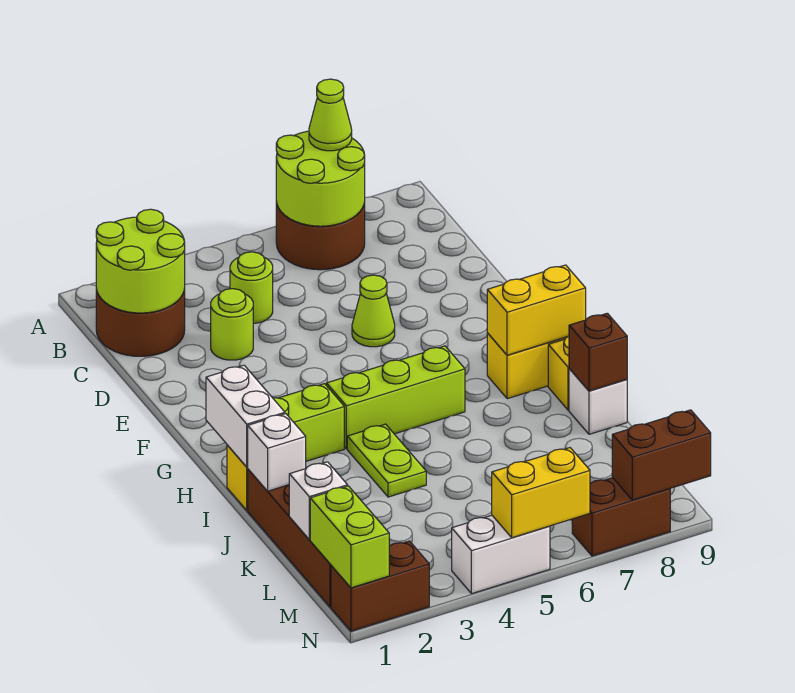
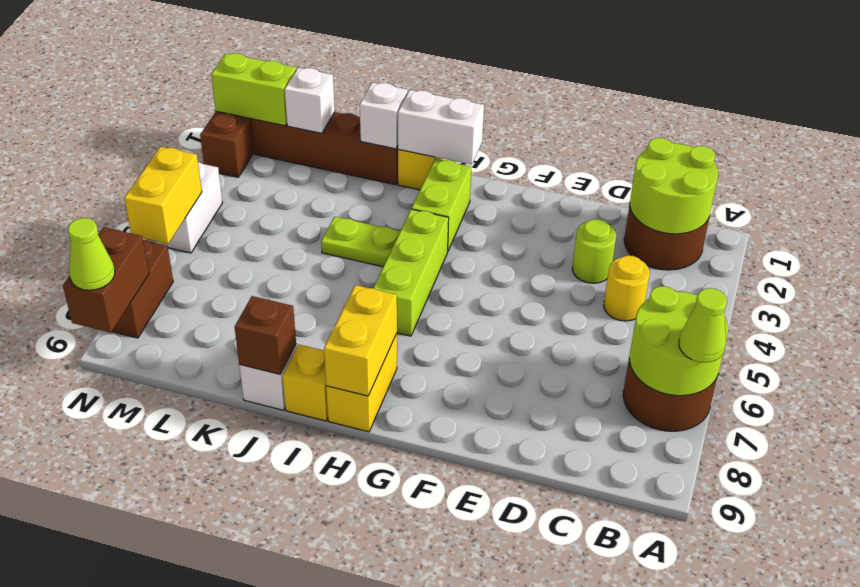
lime round brick C4 level 1 -> yellow round brick C4 level 1
lime cone E6 level 1 -> lime cone N9 level 3

